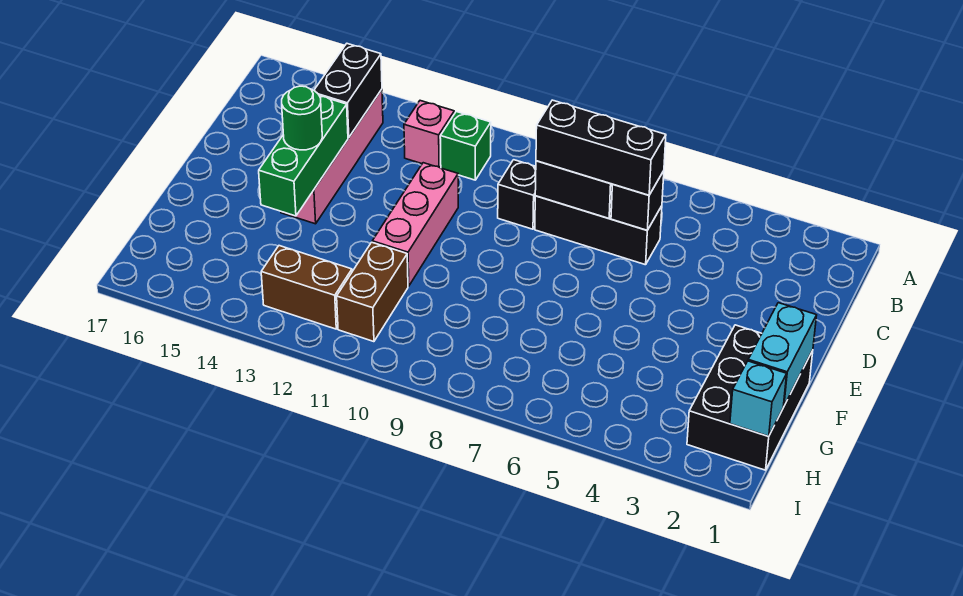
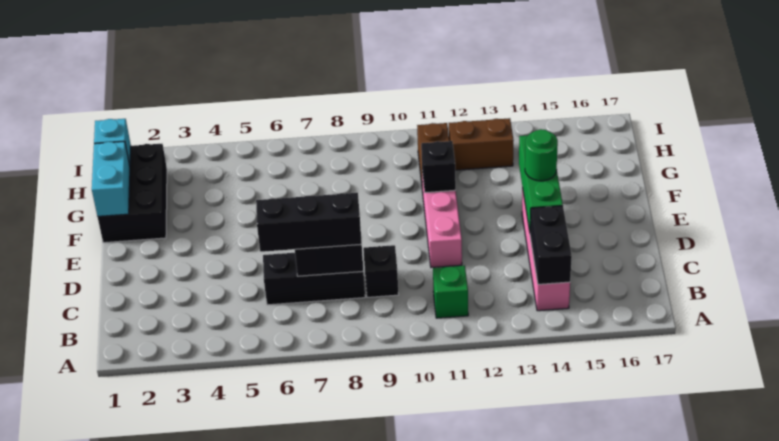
pink brick B12 level 1 -> none
black brick C6 level 2 -> black brick F11 level 2

